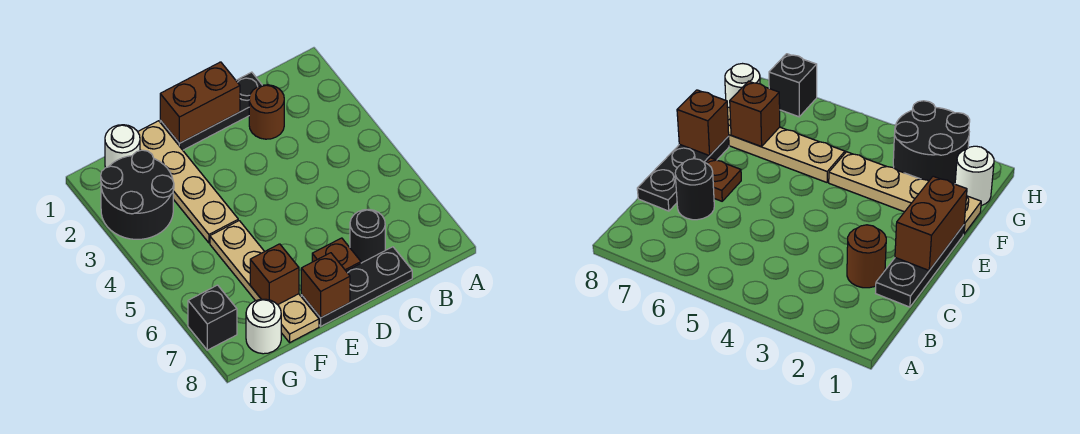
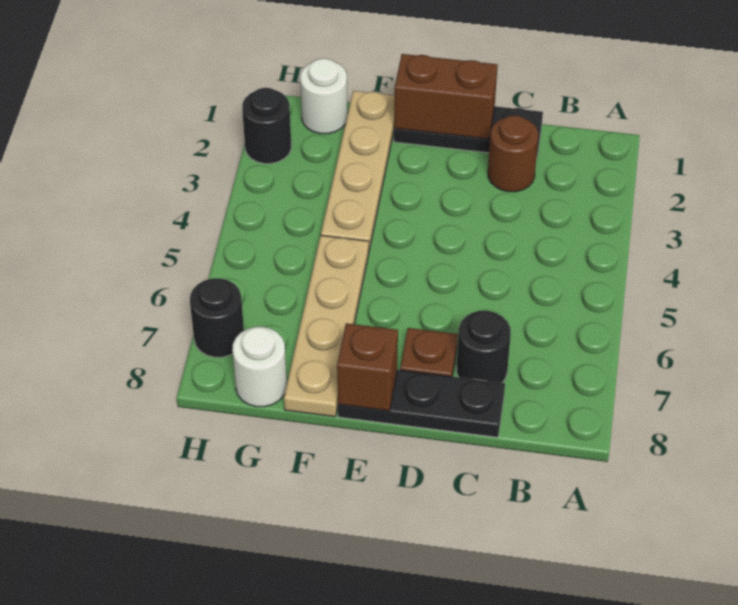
brown brick F7 level 2 -> none
black round brick G2:H3 level 1 -> black round brick H2 level 1
black brick H7 level 1 -> black round brick H7 level 1

